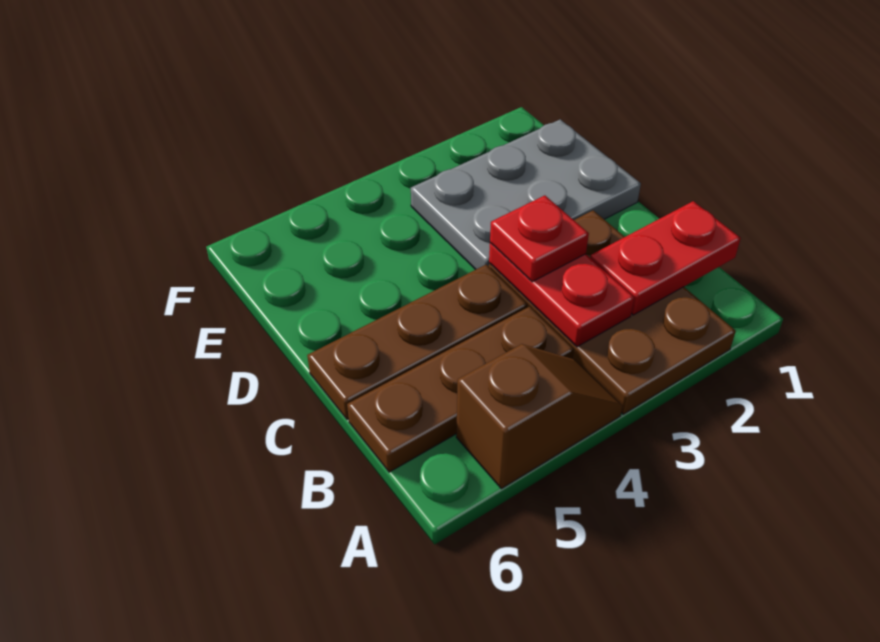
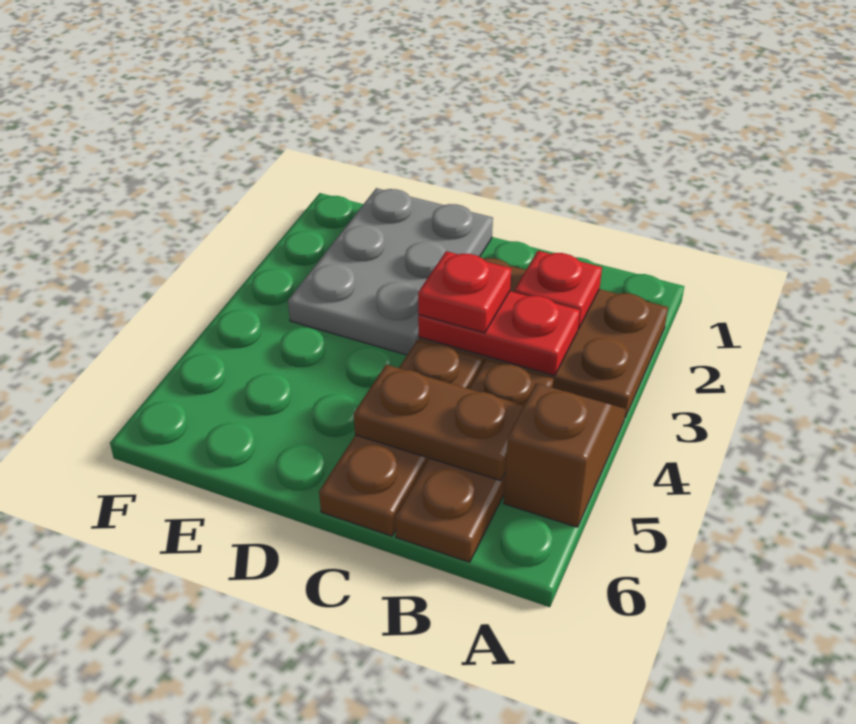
red plate B1:B2 level 2 -> red plate B2 level 2
none -> brown plate B5:C5 level 2

